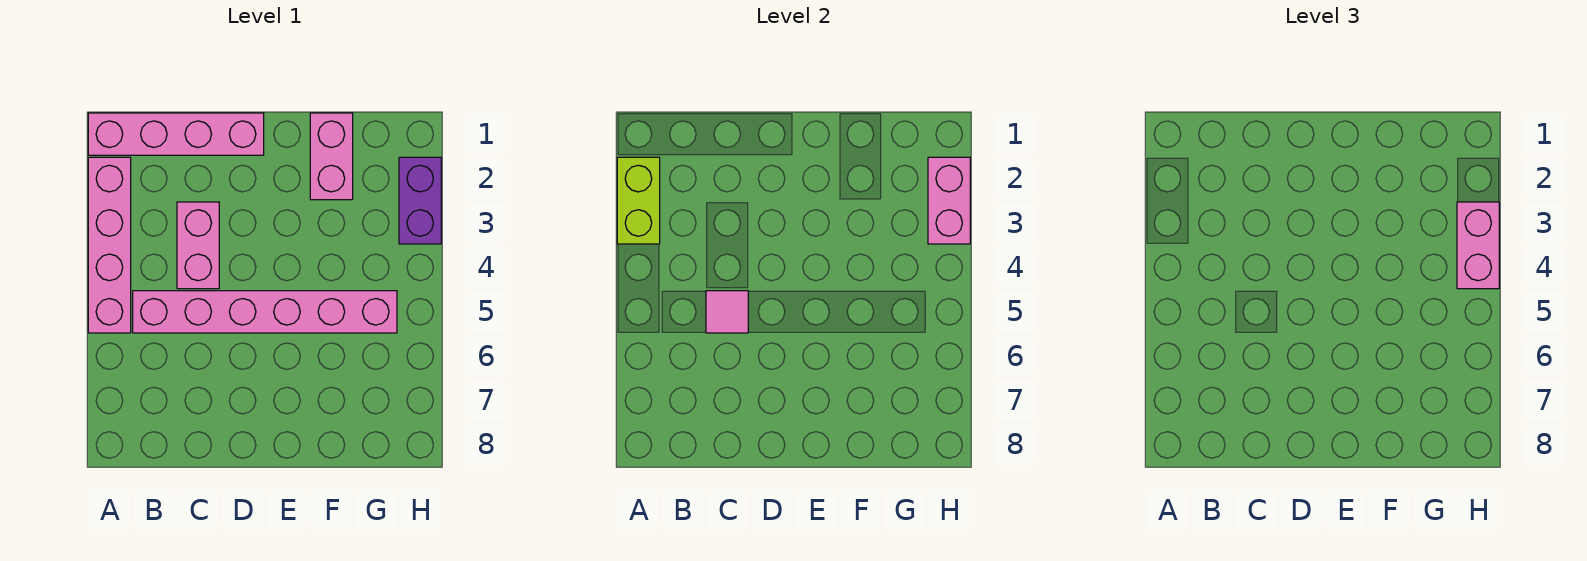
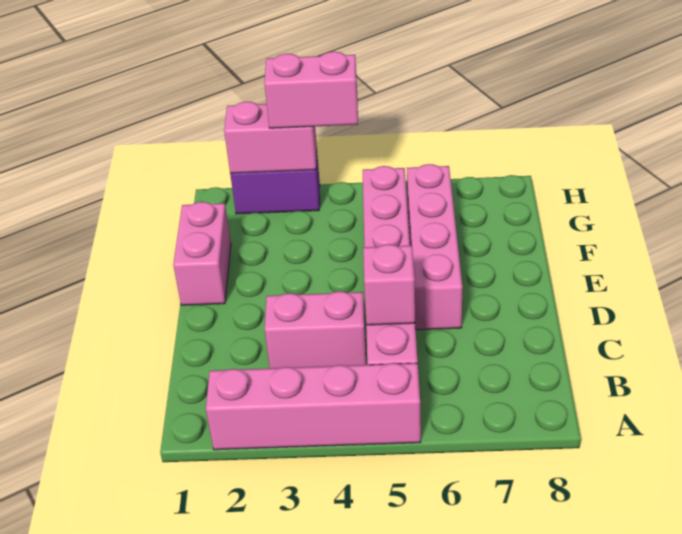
pink brick A1:D1 level 1 -> pink brick D6:G6 level 1
lime brick A2:A3 level 2 -> none
pink tile C5 level 2 -> pink brick C5 level 2
pink brick F1:F2 level 1 -> pink brick E1:F1 level 1

